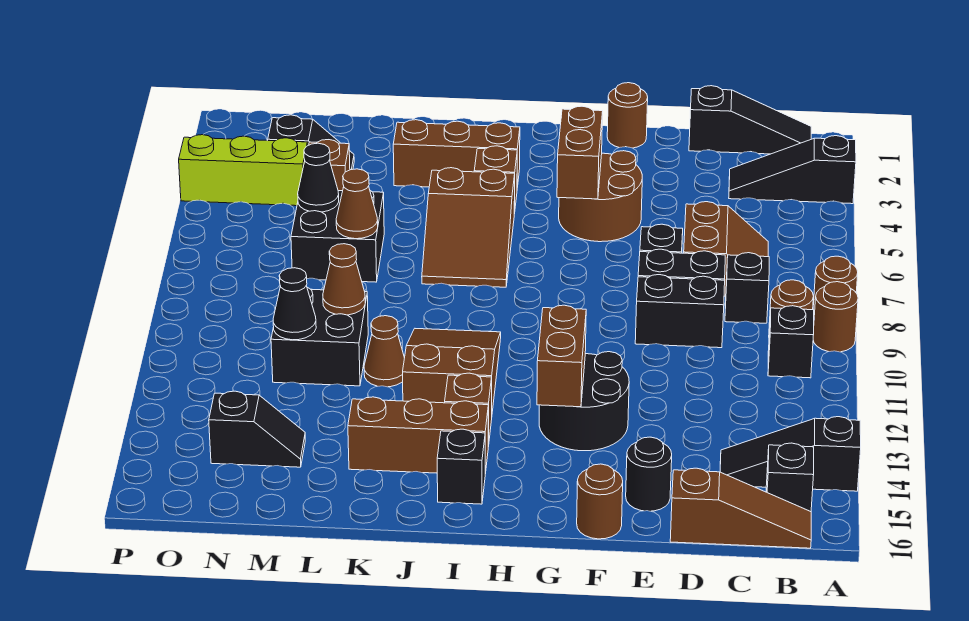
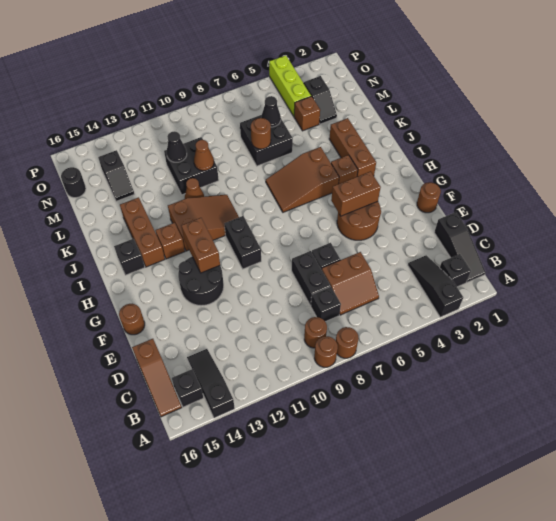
black brick B10 level 1 -> black brick B2 level 1
black brick D9:E9 level 1 -> black brick G10:H10 level 1
black round brick E15 level 1 -> black round brick N16 level 1
brown brick G12:G13 level 2 -> brown brick G12:H12 level 2
brown cone L7 level 2 -> brown round brick L7 level 2

